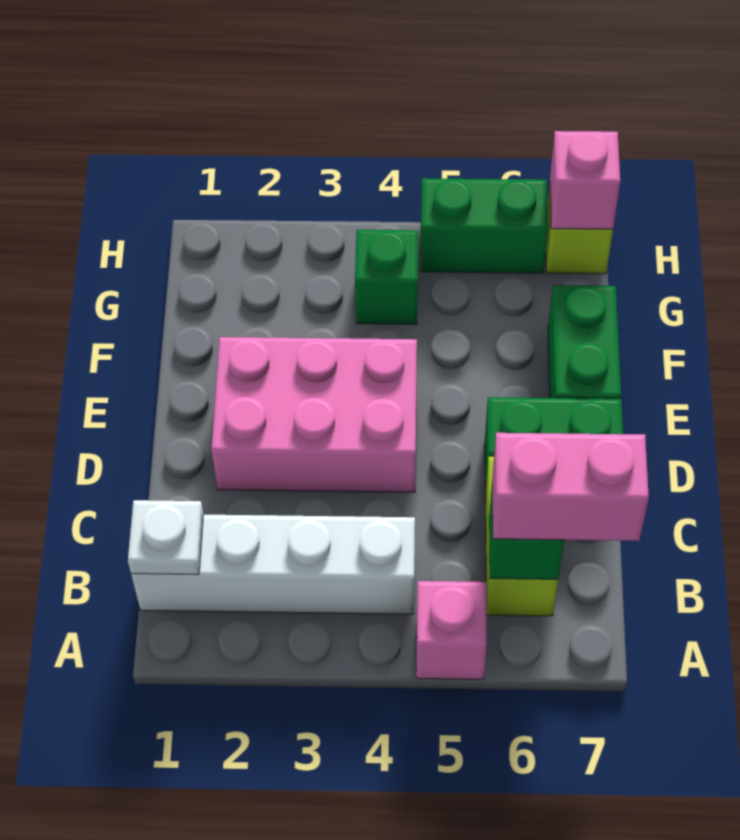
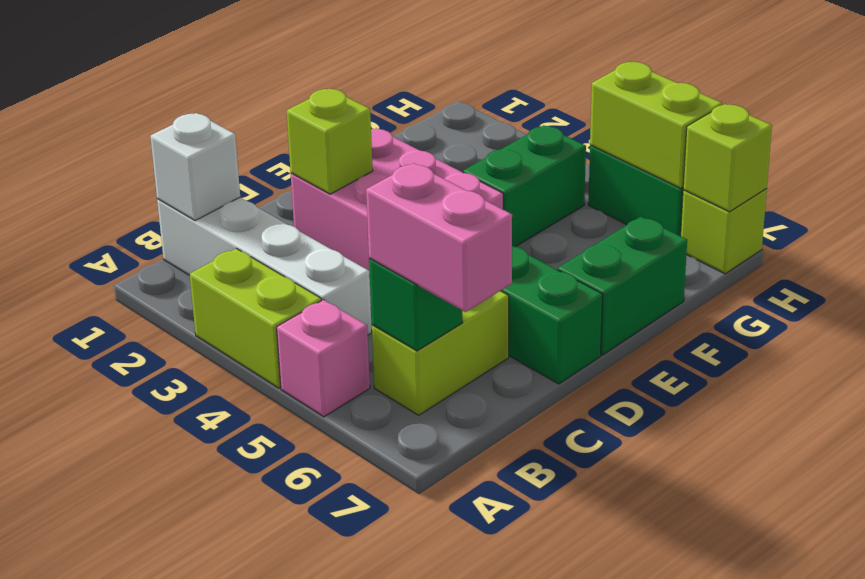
none -> lime brick A3:A4 level 1
white plate B1 level 2 -> white brick B1 level 2
none -> lime brick D2 level 2
green brick G4 level 1 -> green brick F4:G4 level 1
none -> lime brick H5:H6 level 2
pink brick H7 level 2 -> lime brick H7 level 2

